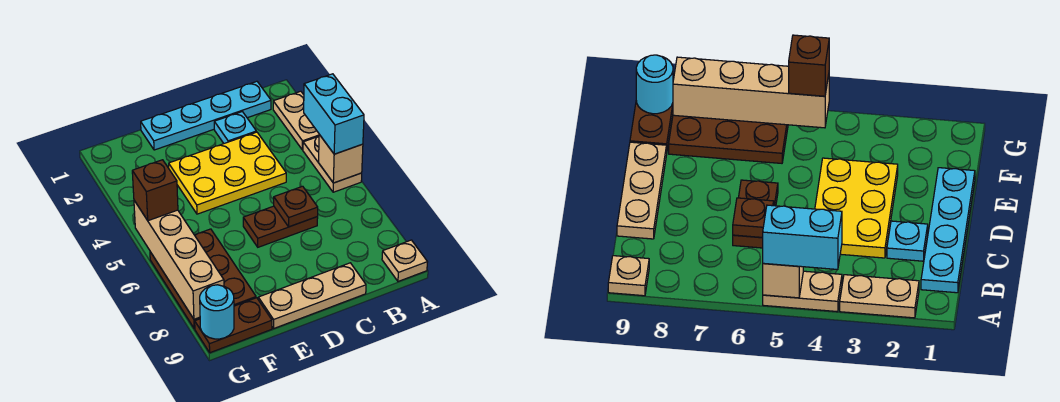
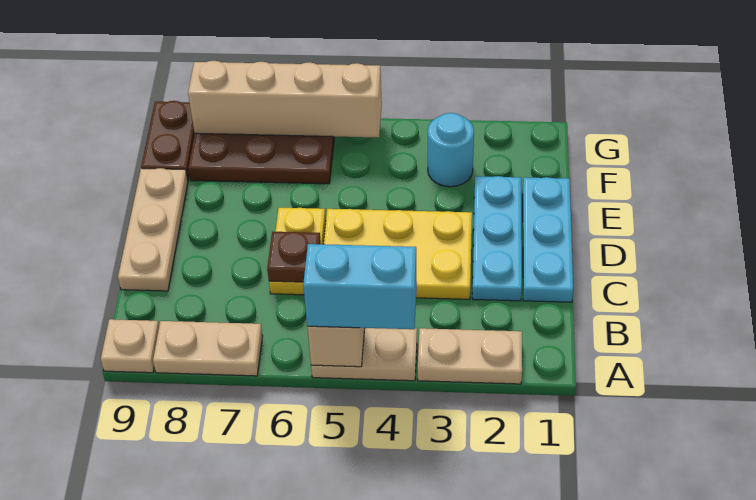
none -> tan plate A7:A8 level 1
cyan plate B1:E1 level 1 -> cyan plate C1:E1 level 1
cyan plate C2 level 1 -> cyan plate C2:E2 level 1
yellow plate C3:E4 level 1 -> yellow plate C3:D5 level 1
brown plate C6:D6 level 1 -> yellow plate C6:D6 level 1
brown brick G5 level 3 -> none
cyan round brick G9 level 2 -> cyan round brick F3 level 1

